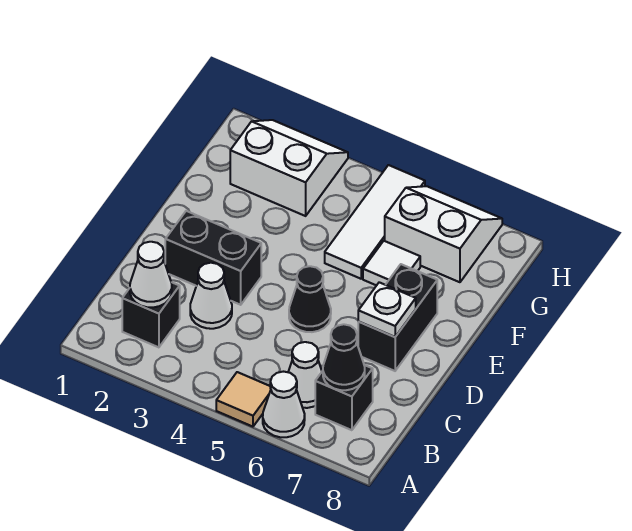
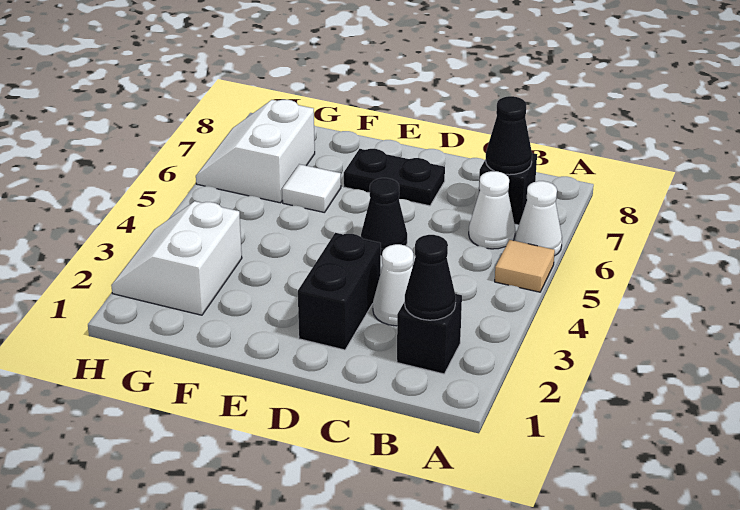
white cone B2 level 2 -> black cone B2 level 2
black brick D7:E7 level 1 -> black plate D7:E7 level 1
white plate D7 level 2 -> none
white tile F5:H5 level 1 -> none

